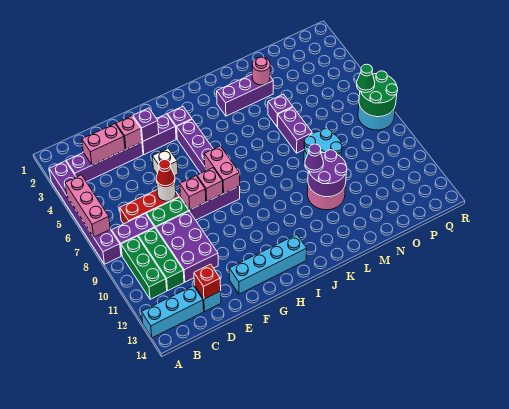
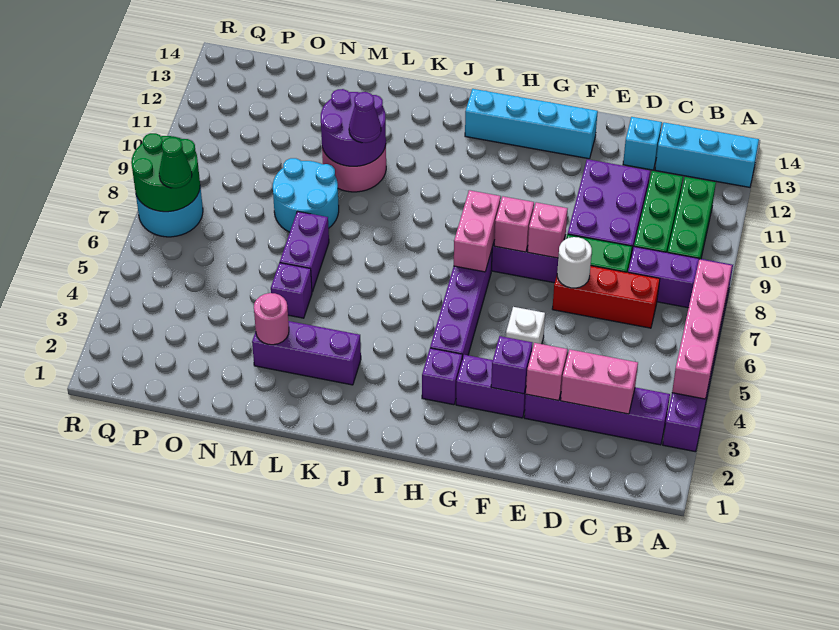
pink brick A5:A7 level 2 -> pink brick A4:A7 level 2
red brick D13 level 2 -> none
red cone E7 level 3 -> none

